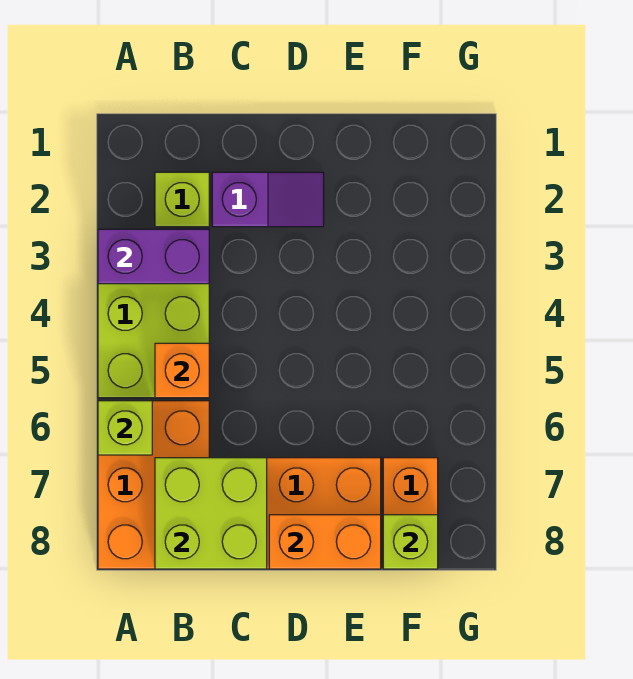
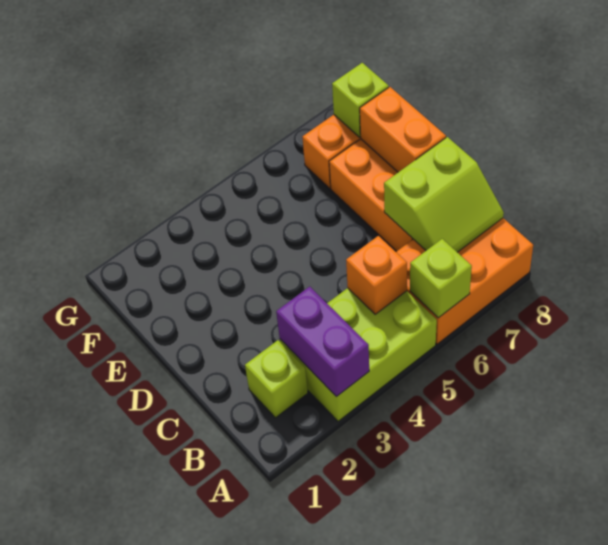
lime brick B7:C8 level 2 -> lime slope B7:C8 level 2 top C
purple slope C2:D2 level 1 top C -> none

